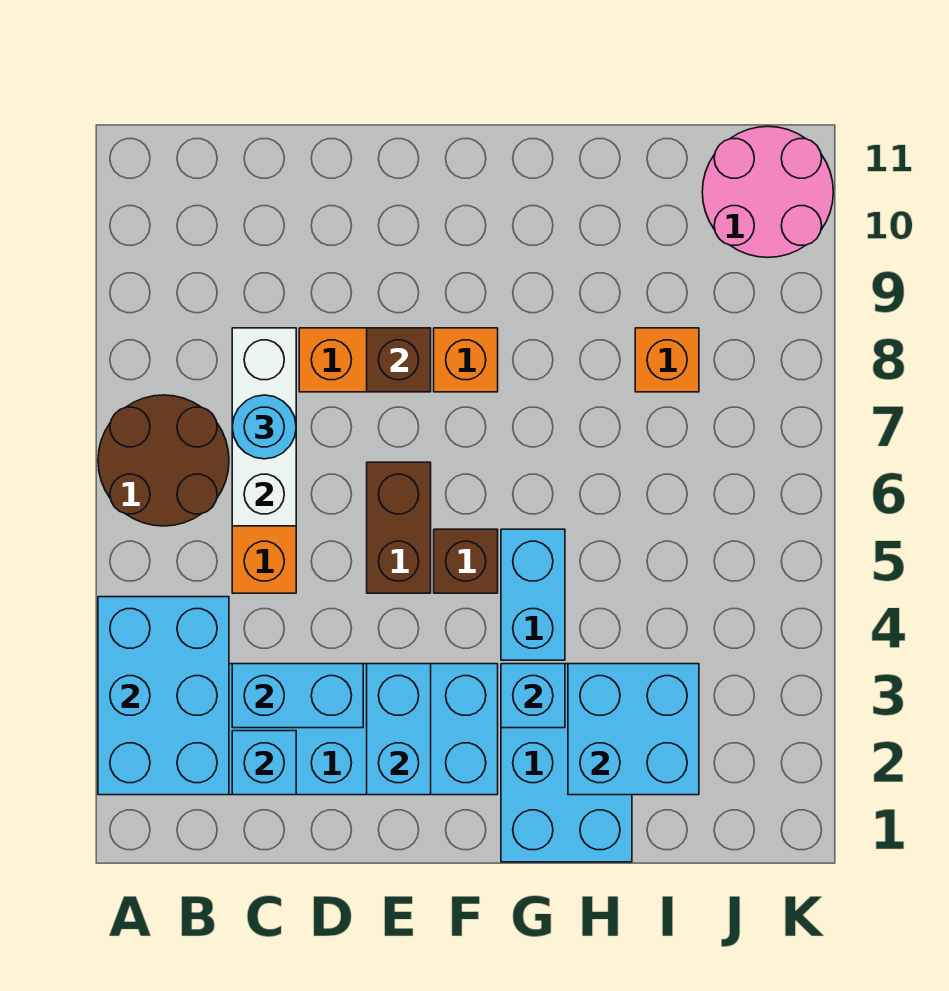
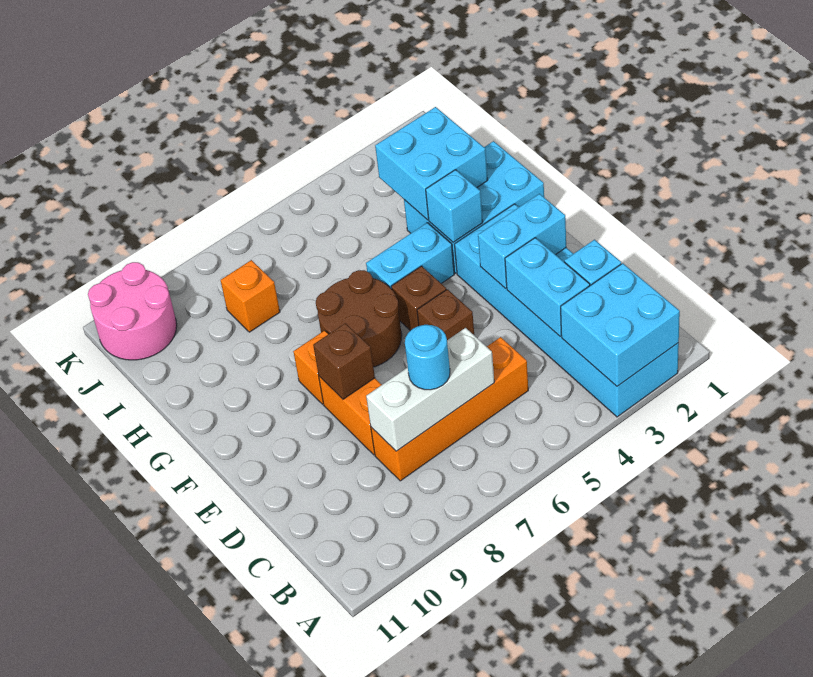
cyan brick A2:B4 level 2 -> cyan brick A2:B3 level 2
brown round brick A6:B7 level 1 -> brown round brick F6:G7 level 1
brown brick E5:E6 level 1 -> brown brick E5 level 1

